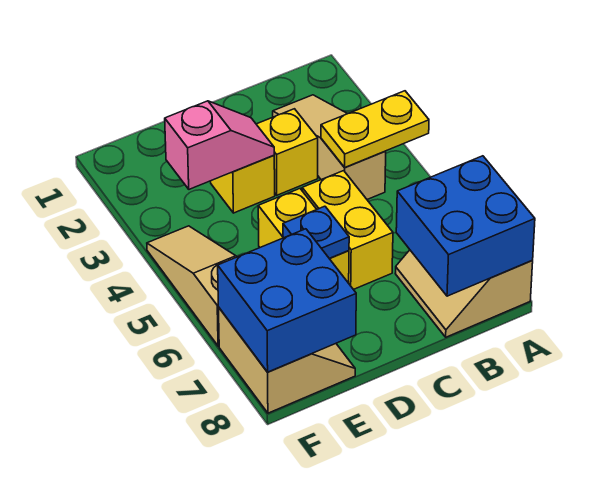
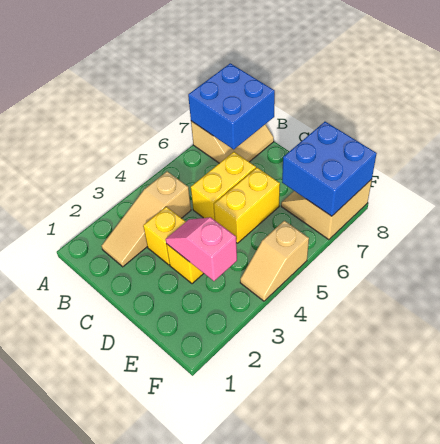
yellow plate A4:B4 level 2 -> none
blue plate D6 level 2 -> none
tan slope F4:F6 level 1 top 6 -> tan slope F4:F5 level 1 top 5

